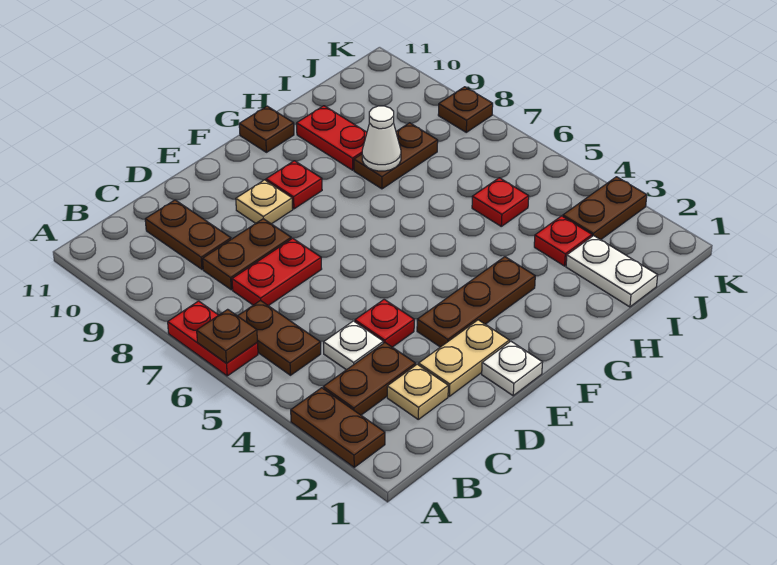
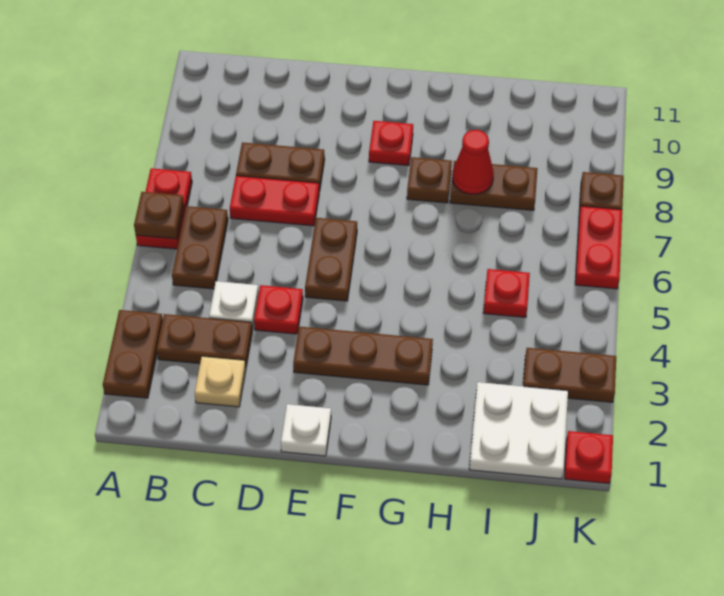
brown plate C9:C10 level 1 -> brown plate E5:E6 level 1
tan plate D2:E2 level 1 -> none
tan plate E9 level 1 -> none
brown plate G11 level 1 -> brown plate G8 level 1
white cone H8 level 2 -> red cone H8 level 2
red plate H9:H10 level 1 -> red plate K6:K7 level 1
white plate I1:I2 level 1 -> white plate I1:J2 level 1
red plate I3 level 1 -> red plate K1 level 1

